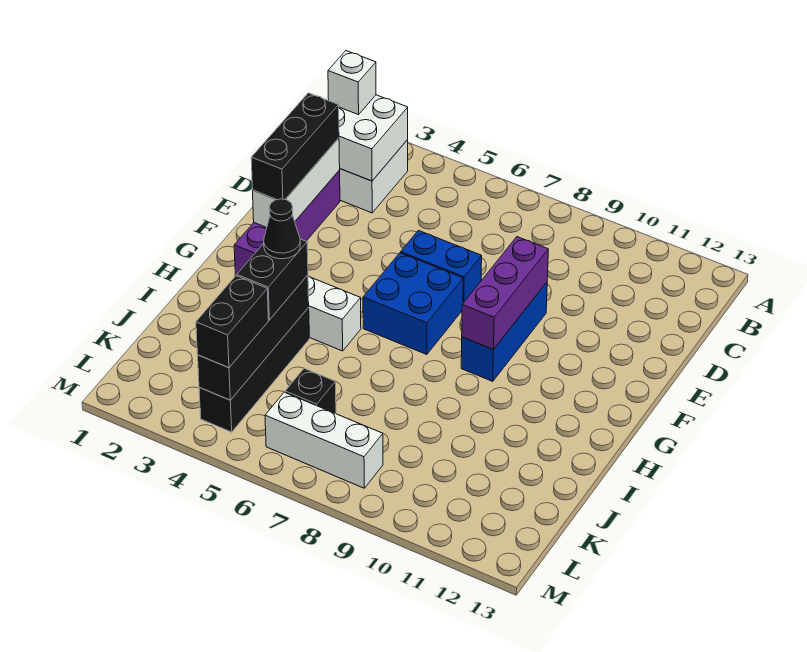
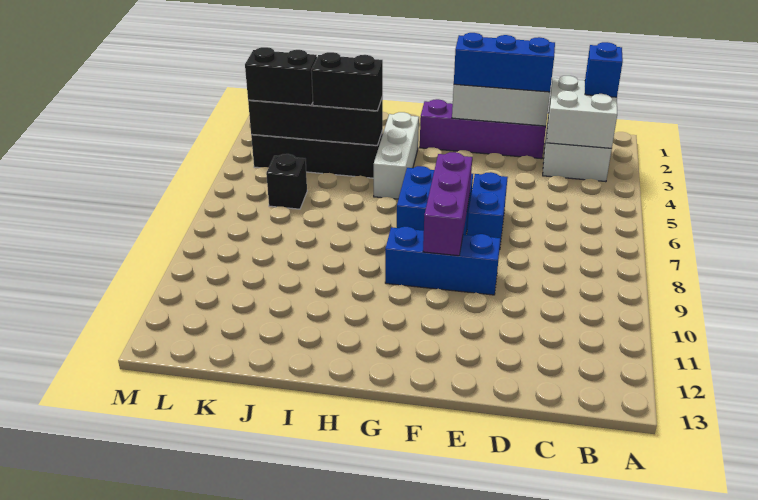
white brick B2 level 3 -> blue brick B2 level 3
black brick D2:F2 level 3 -> blue brick D2:F2 level 3
purple brick E9:G9 level 2 -> purple brick F7:F9 level 2
black cone I4 level 4 -> none
white brick L6:L8 level 1 -> none

